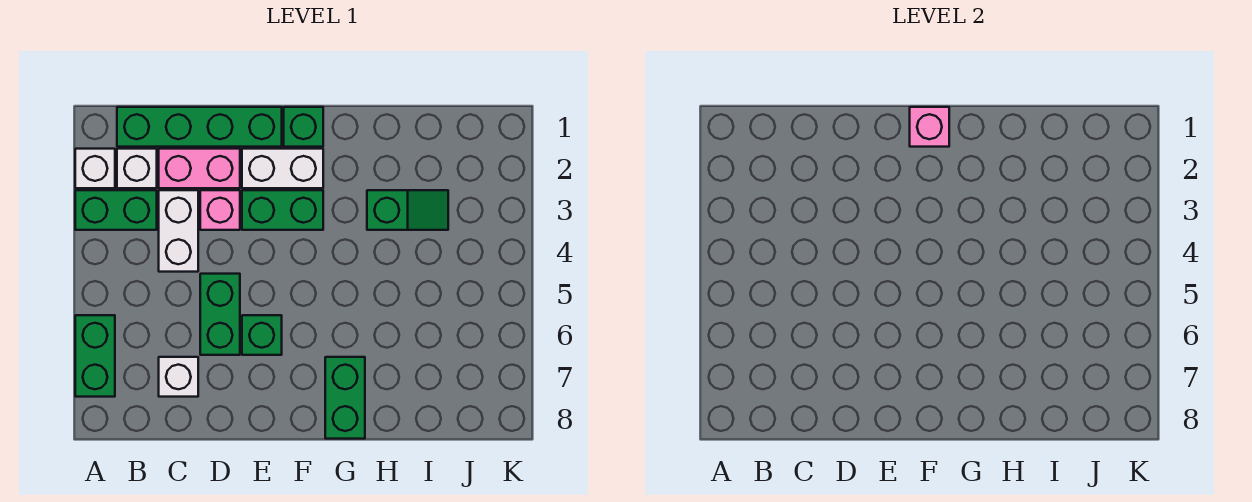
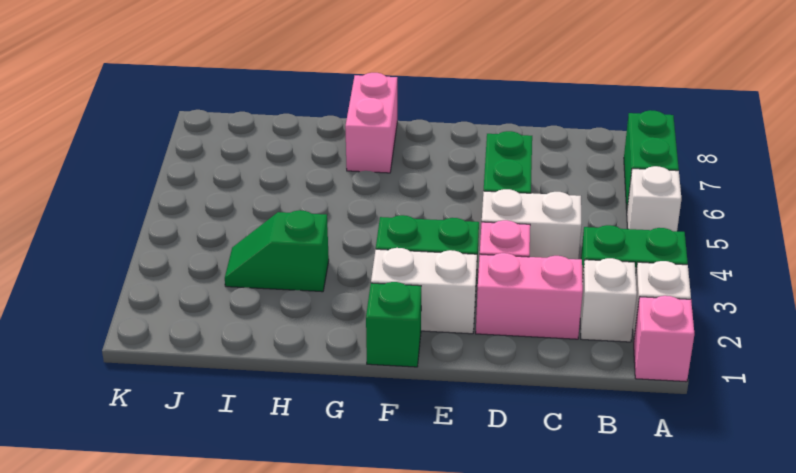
green brick B1:E1 level 1 -> none
white brick C3:C4 level 1 -> white brick C4:D4 level 1
white brick C7 level 1 -> white brick A5 level 1
green brick E6 level 1 -> none
pink brick F1 level 2 -> pink brick A1 level 1
green brick G7:G8 level 1 -> pink brick G7:G8 level 1

